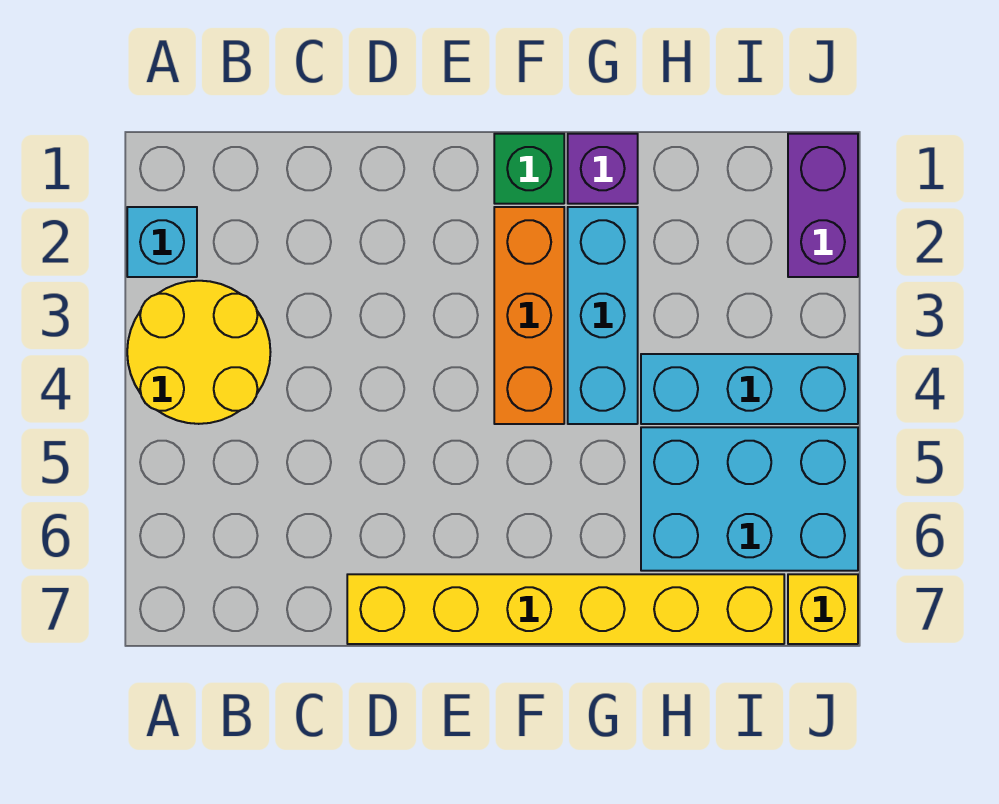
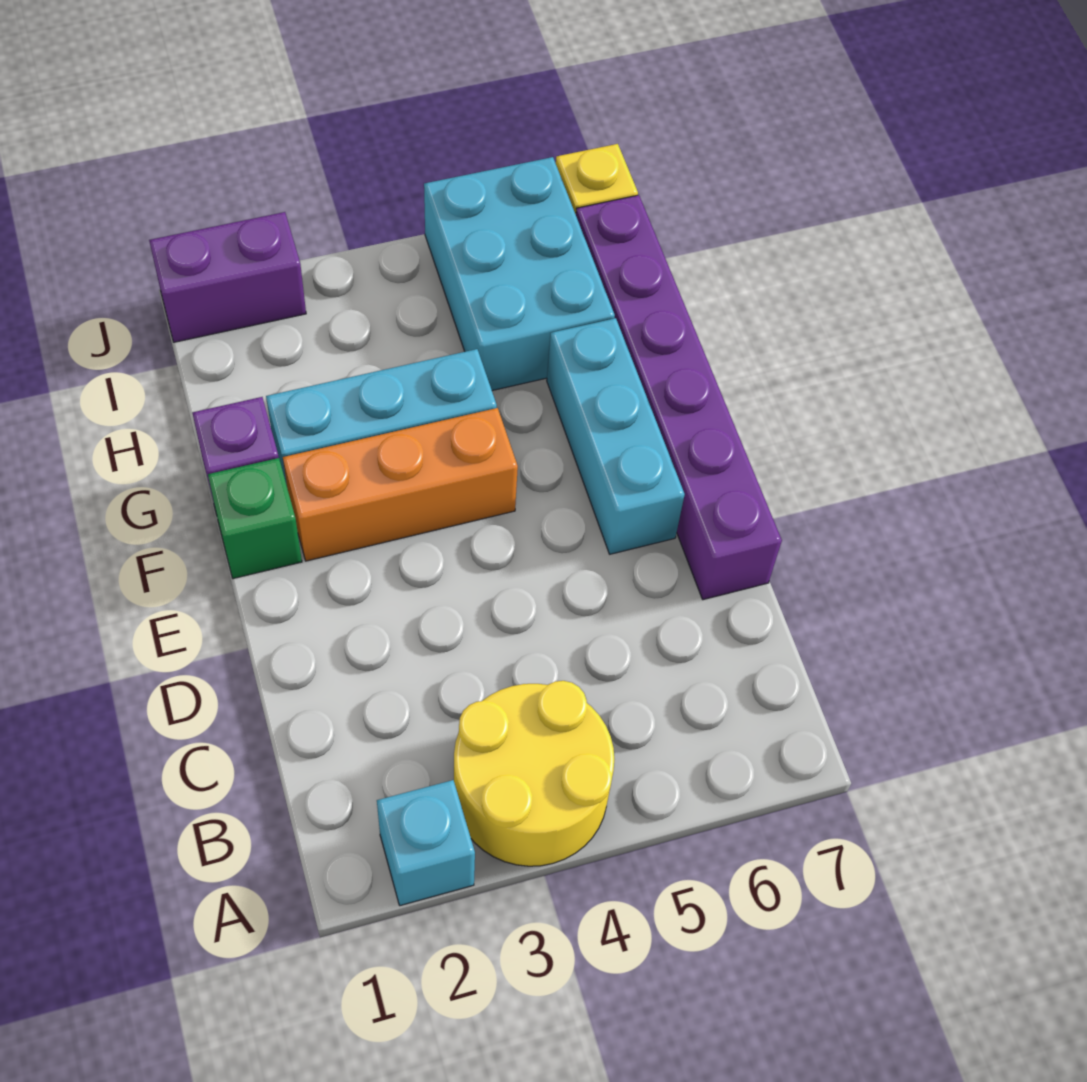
yellow brick D7:I7 level 1 -> purple brick D7:I7 level 1
cyan brick H4:J4 level 1 -> cyan brick E6:G6 level 1

